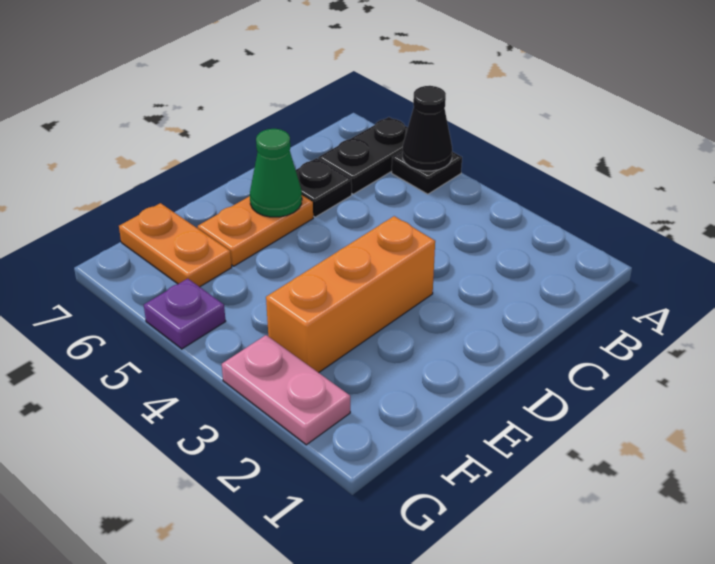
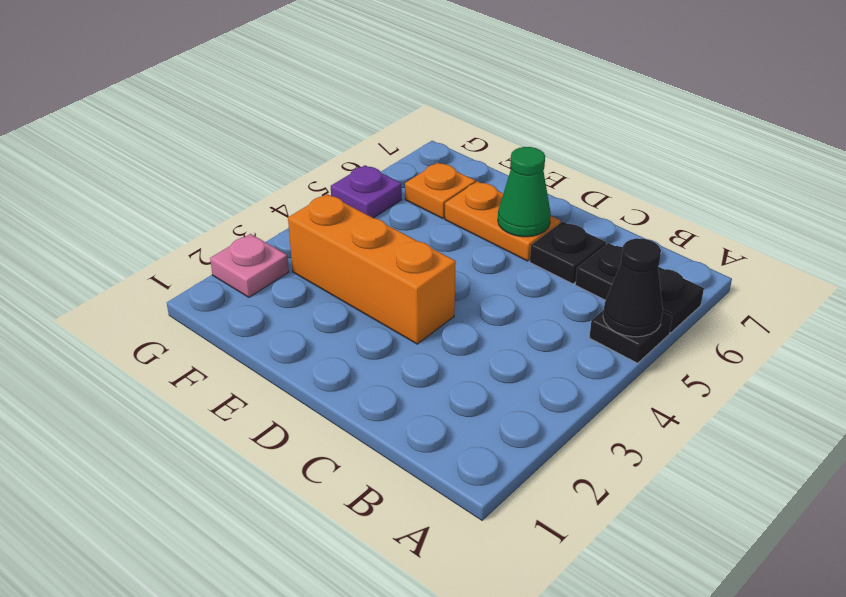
orange plate F6:F7 level 1 -> orange plate F6 level 1
pink plate G2:G3 level 1 -> pink plate G2 level 1

